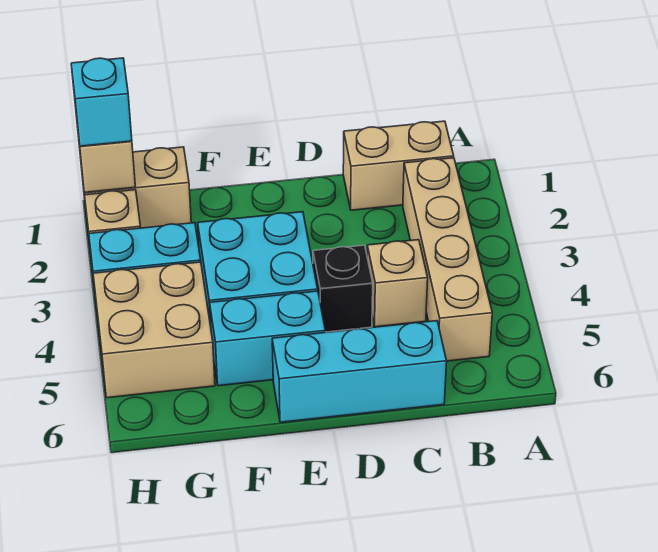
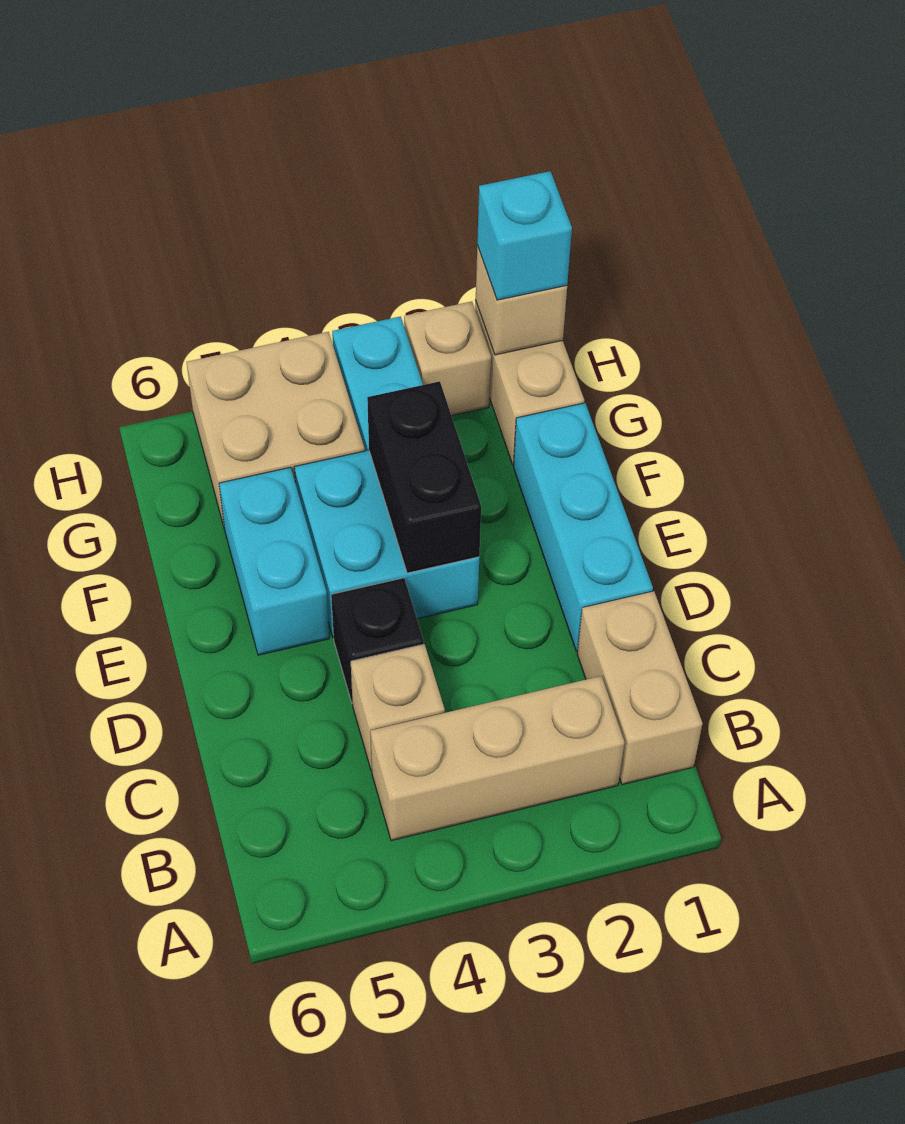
tan brick B2:B5 level 1 -> tan brick B2:B4 level 1
cyan brick C6:E6 level 1 -> cyan brick D1:F1 level 1
none -> black brick E3:F3 level 2

